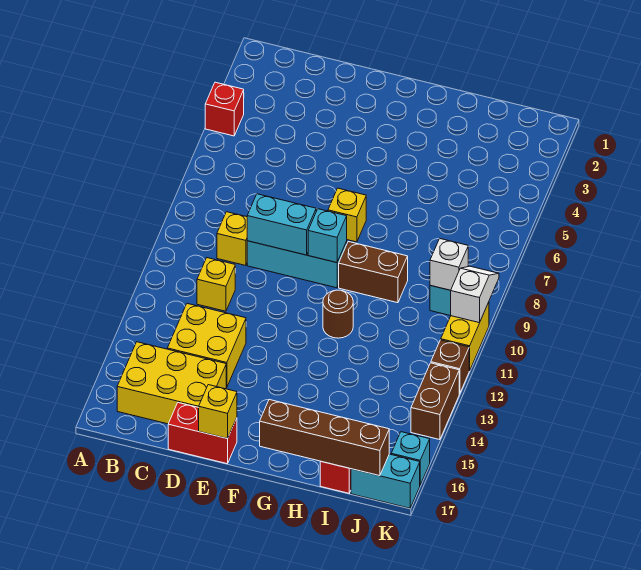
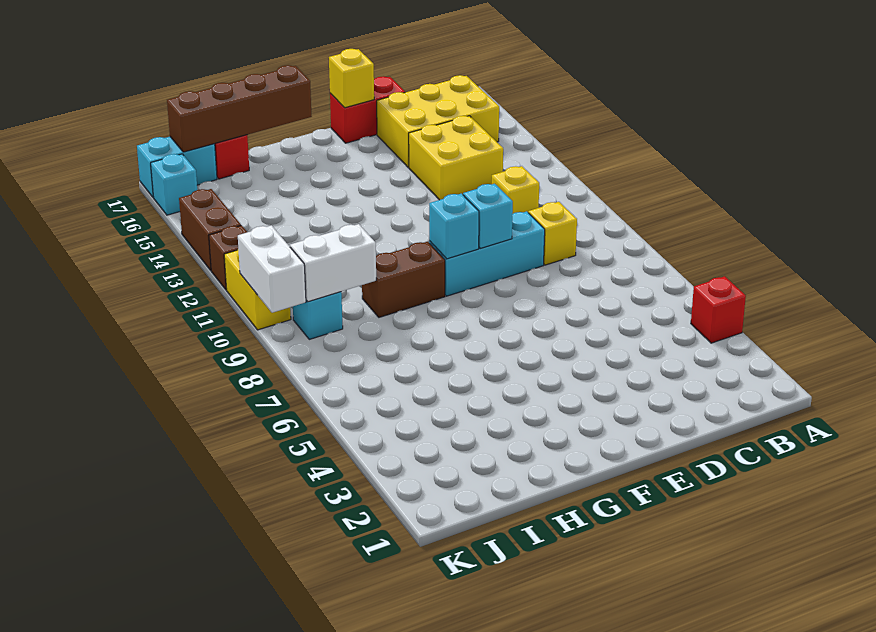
cyan brick D9:E9 level 2 -> cyan brick E9 level 2
yellow brick F7 level 1 -> none
brown round brick G11 level 1 -> none
white brick J9 level 2 -> white brick I9:J9 level 2
white slope K9:K10 level 2 top 10 -> white brick K9:K10 level 2

